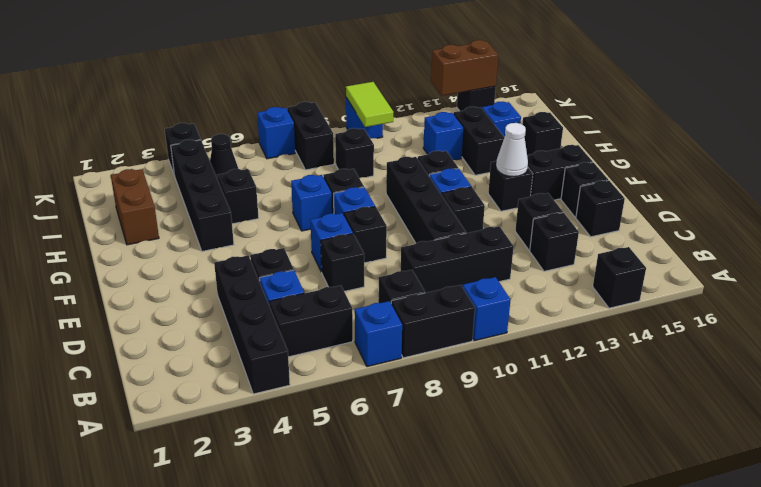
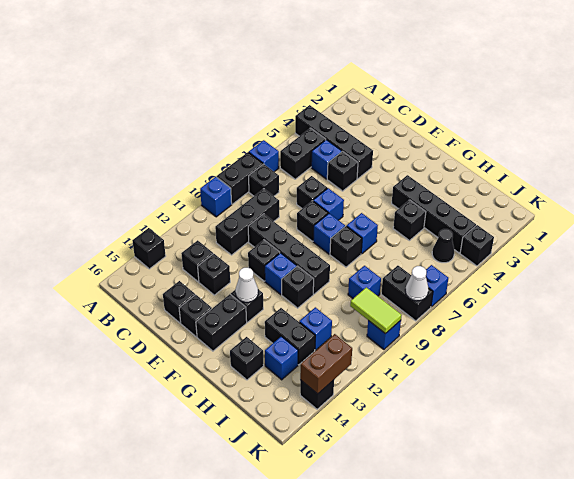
brown brick H2:I2 level 1 -> none
black brick I9 level 1 -> blue brick I9 level 1
none -> white cone K8 level 2

